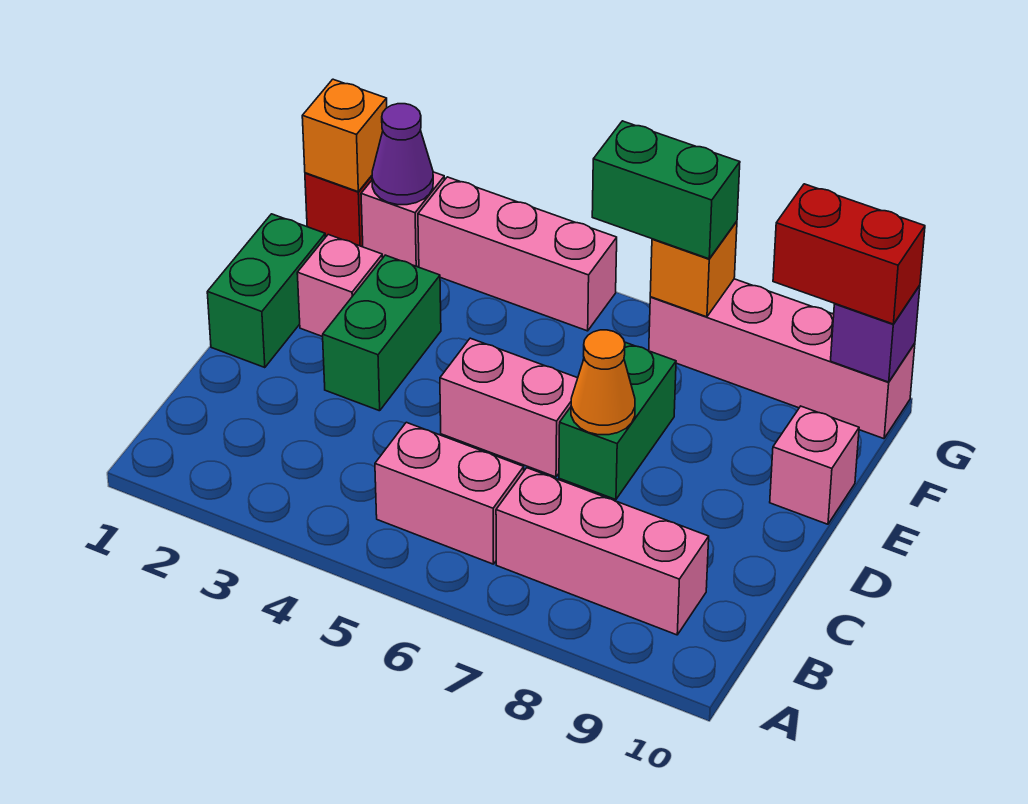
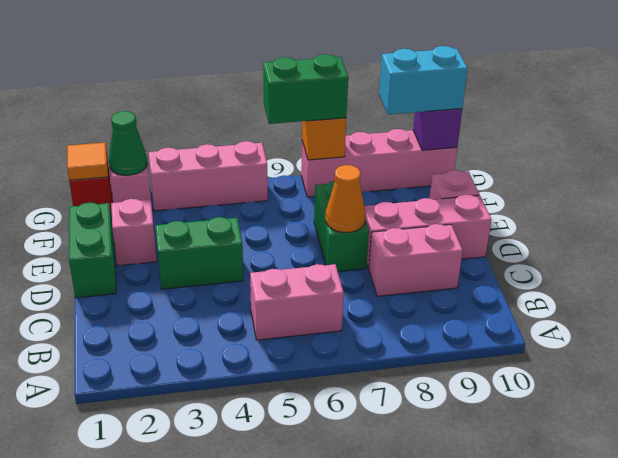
pink brick B7:B9 level 1 -> pink brick D8:D10 level 1
green brick D3:E3 level 1 -> green brick D3:D4 level 1
pink brick D5:D6 level 1 -> pink brick C8:C9 level 1
orange brick G1 level 2 -> orange tile G1 level 2
purple cone G2 level 2 -> green cone G2 level 2
red brick G9:G10 level 3 -> cyan brick G9:G10 level 3

